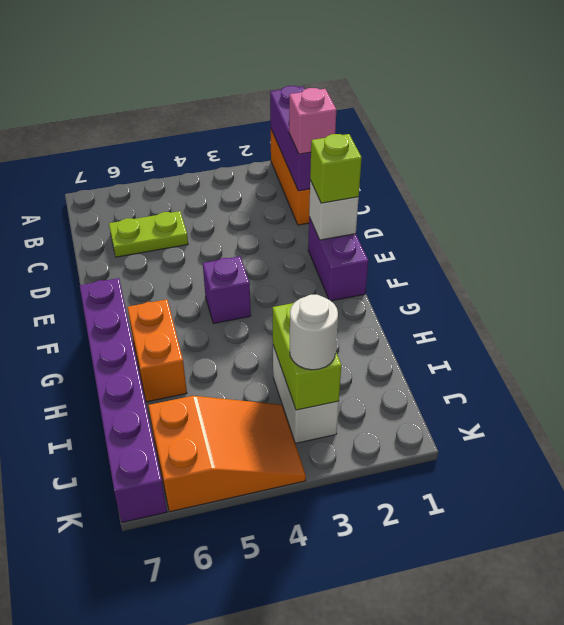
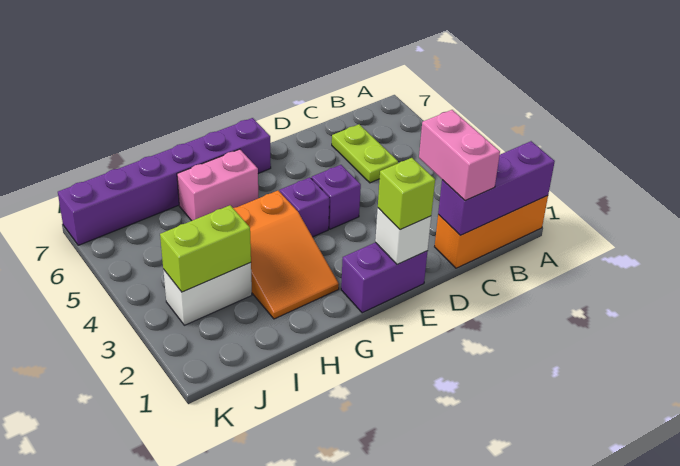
pink brick C1 level 3 -> pink brick C1:C2 level 3
none -> purple brick E4 level 1
orange brick G6:H6 level 1 -> pink brick G6:H6 level 1
white round brick J3 level 3 -> none
orange slope J4:K6 level 1 top 6 -> orange slope G2:H4 level 1 top 4

